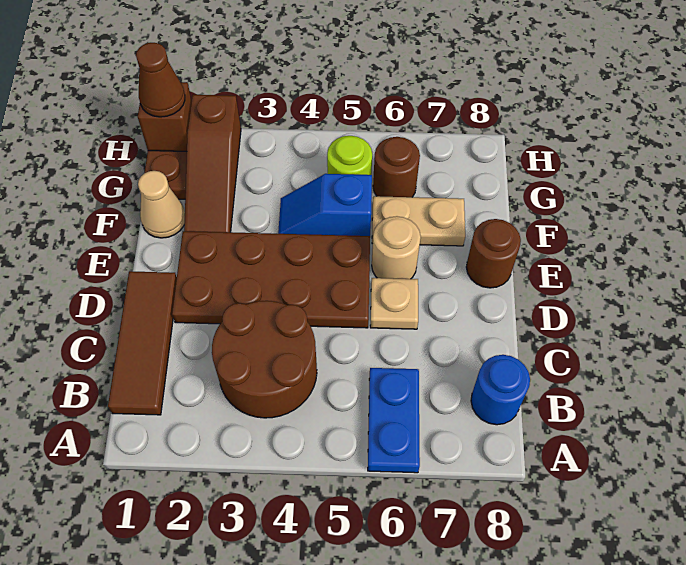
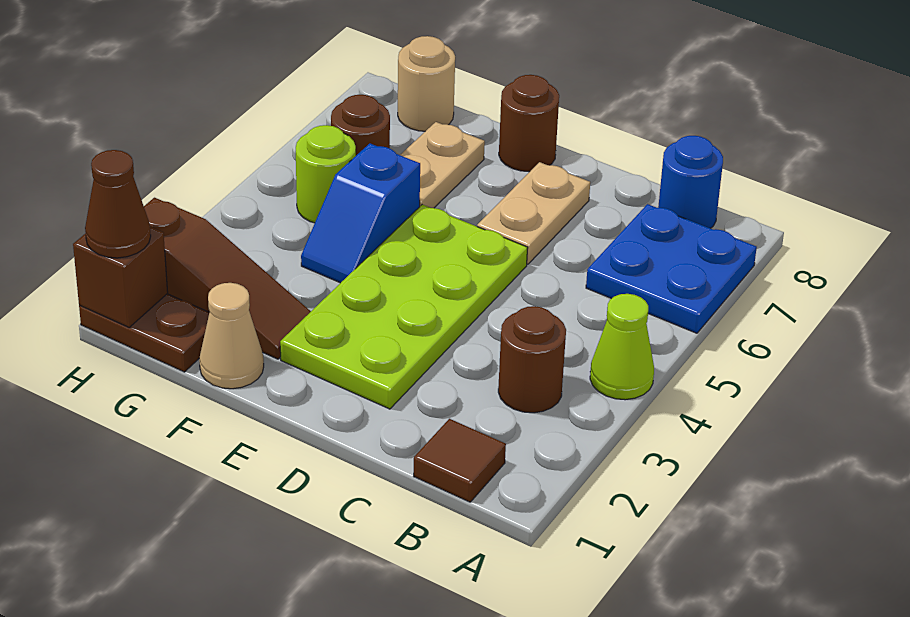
none -> lime cone A4 level 1
blue plate A6:B6 level 1 -> blue plate A6:B7 level 1
brown tile B1:D1 level 1 -> brown tile B1 level 1
brown round brick B3:C4 level 1 -> brown round brick B3 level 1
brown plate D2:E5 level 1 -> lime plate D2:E5 level 1
tan plate D6 level 1 -> tan plate D6:D7 level 1
tan round brick E6 level 1 -> tan round brick G8 level 1

